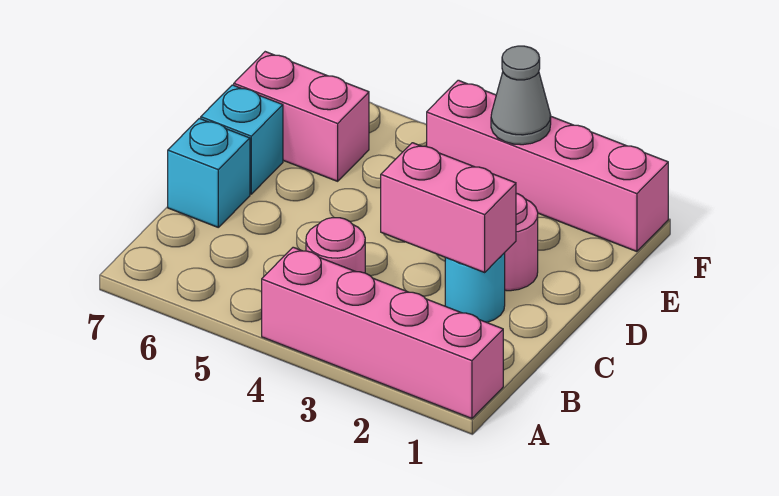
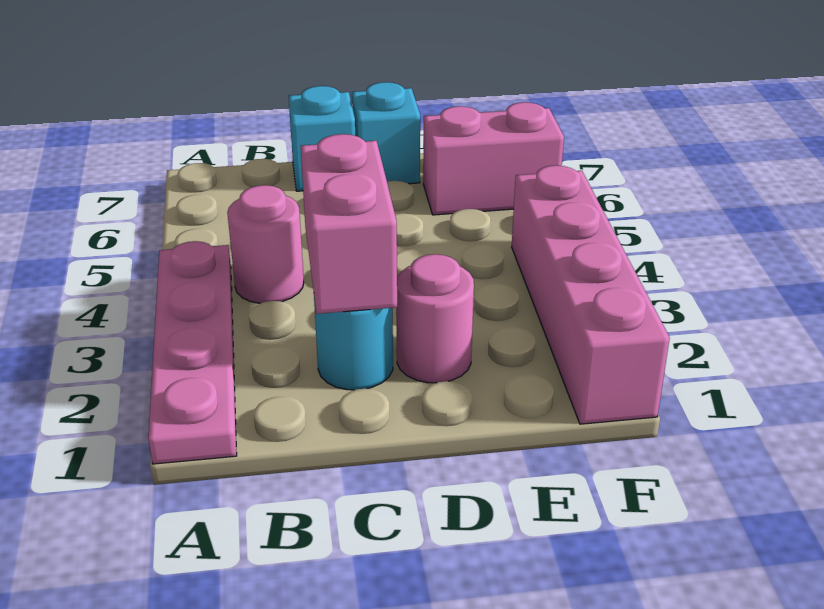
pink brick A1:A4 level 1 -> pink plate A1:A4 level 1
pink brick E6:E7 level 1 -> pink brick E6:F6 level 1
grey cone F3 level 2 -> none

